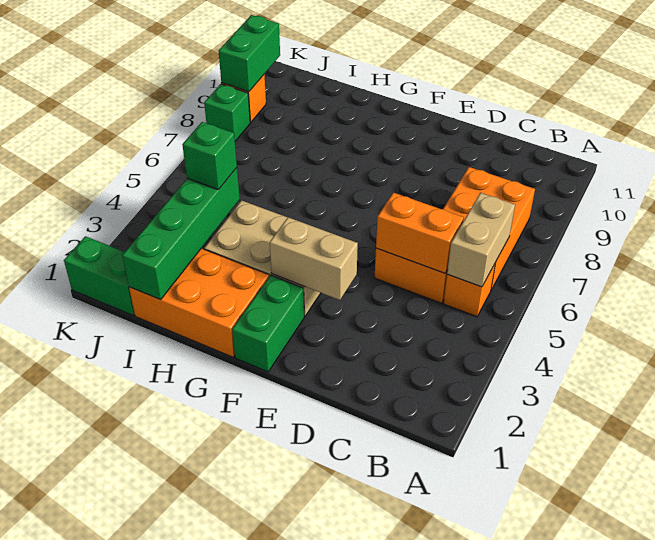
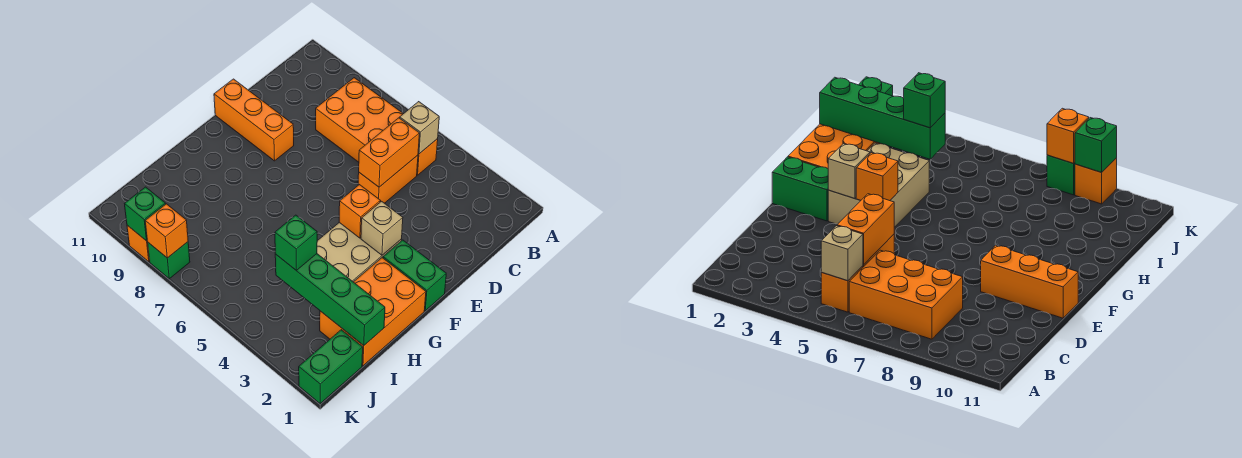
tan brick B5:B6 level 2 -> tan brick B5 level 2
tan brick E3:F3 level 2 -> tan brick F3 level 2
none -> orange brick E9:E11 level 1
none -> orange brick F4 level 2
none -> orange brick K8 level 2
green brick K9:K10 level 2 -> green brick K9 level 2

